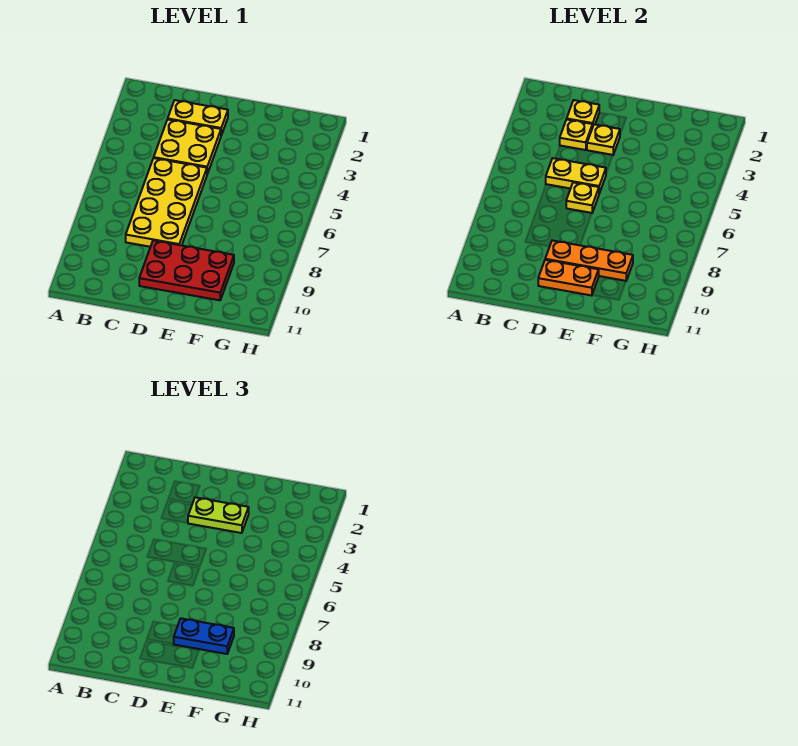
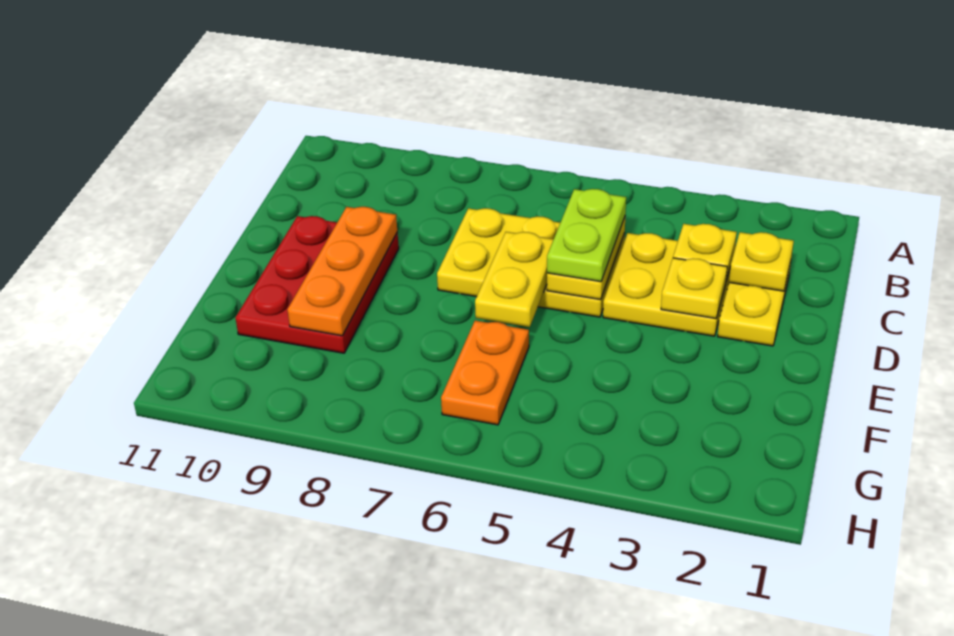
yellow plate C5:D8 level 1 -> yellow plate C5:D7 level 1
lime plate D3:E3 level 3 -> lime plate C5:D5 level 3
yellow plate D6 level 2 -> yellow plate D6:E6 level 2
orange plate D10:E10 level 2 -> orange plate F6:G6 level 1
blue plate E9:F9 level 3 -> none

